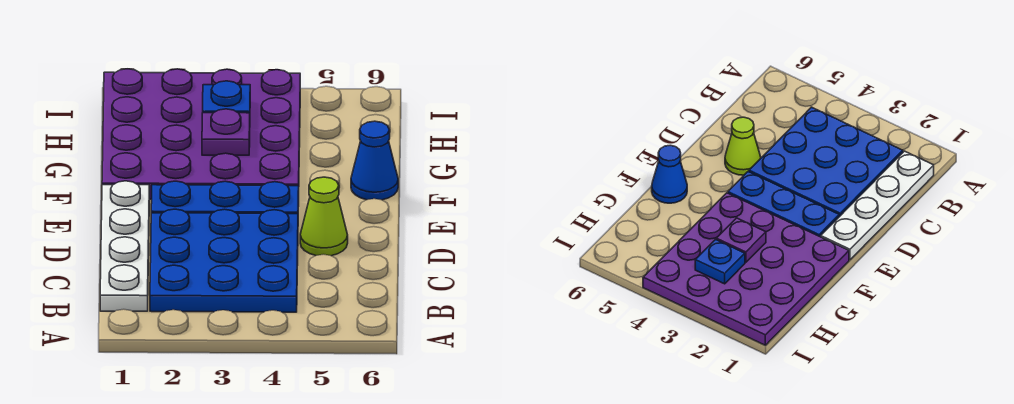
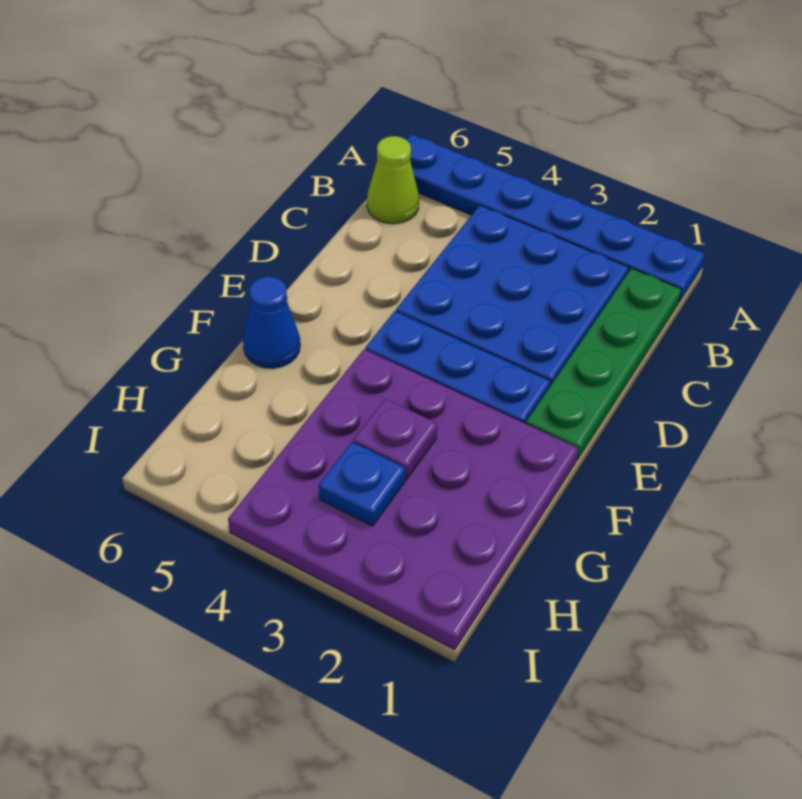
none -> blue plate A1:A6 level 1
white plate B1:E1 level 1 -> green plate B1:E1 level 1
lime cone D5 level 1 -> lime cone B6 level 1

